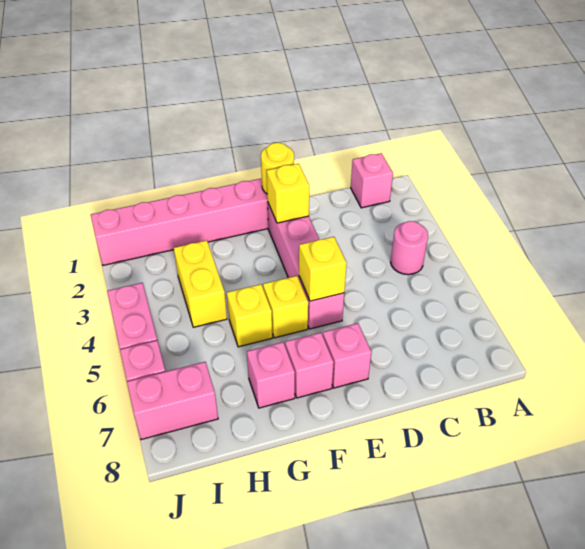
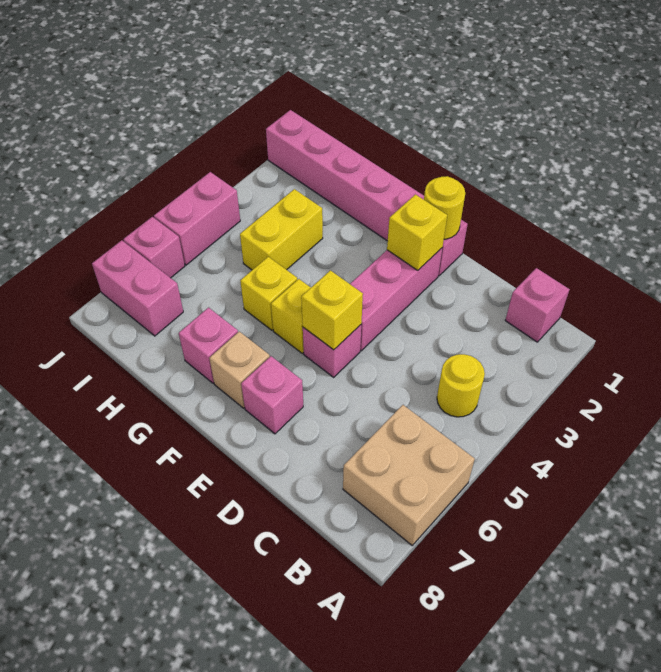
none -> tan brick A6:B7 level 1
pink round brick B4 level 1 -> yellow round brick B4 level 1
pink brick F7 level 1 -> tan brick F7 level 1

